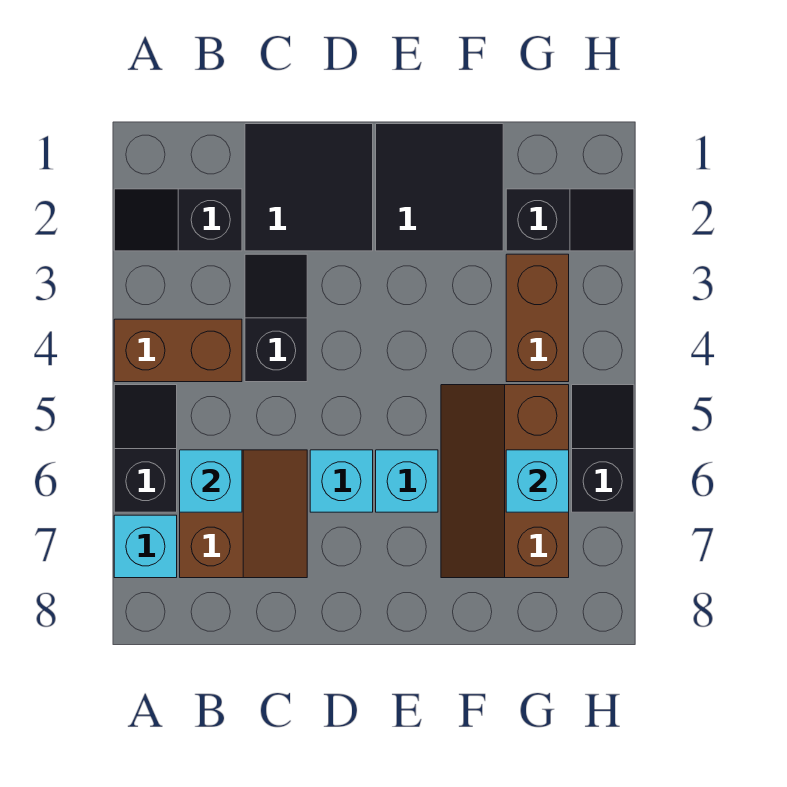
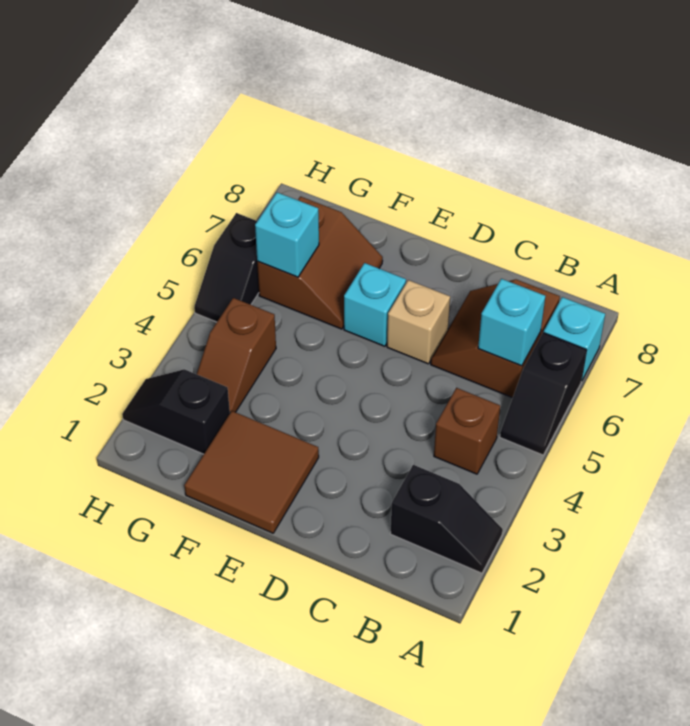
brown brick A4:B4 level 1 -> brown brick B4 level 1
black tile C1:D2 level 1 -> none
black slope C3:C4 level 1 top 4 -> none
cyan brick D6 level 1 -> tan brick D6 level 1
black tile E1:F2 level 1 -> brown tile E1:F2 level 1
brown slope F5:G7 level 1 top G -> brown slope F6:G7 level 1 top G
brown brick G3:G4 level 1 -> brown slope G3:G4 level 1 top 4

